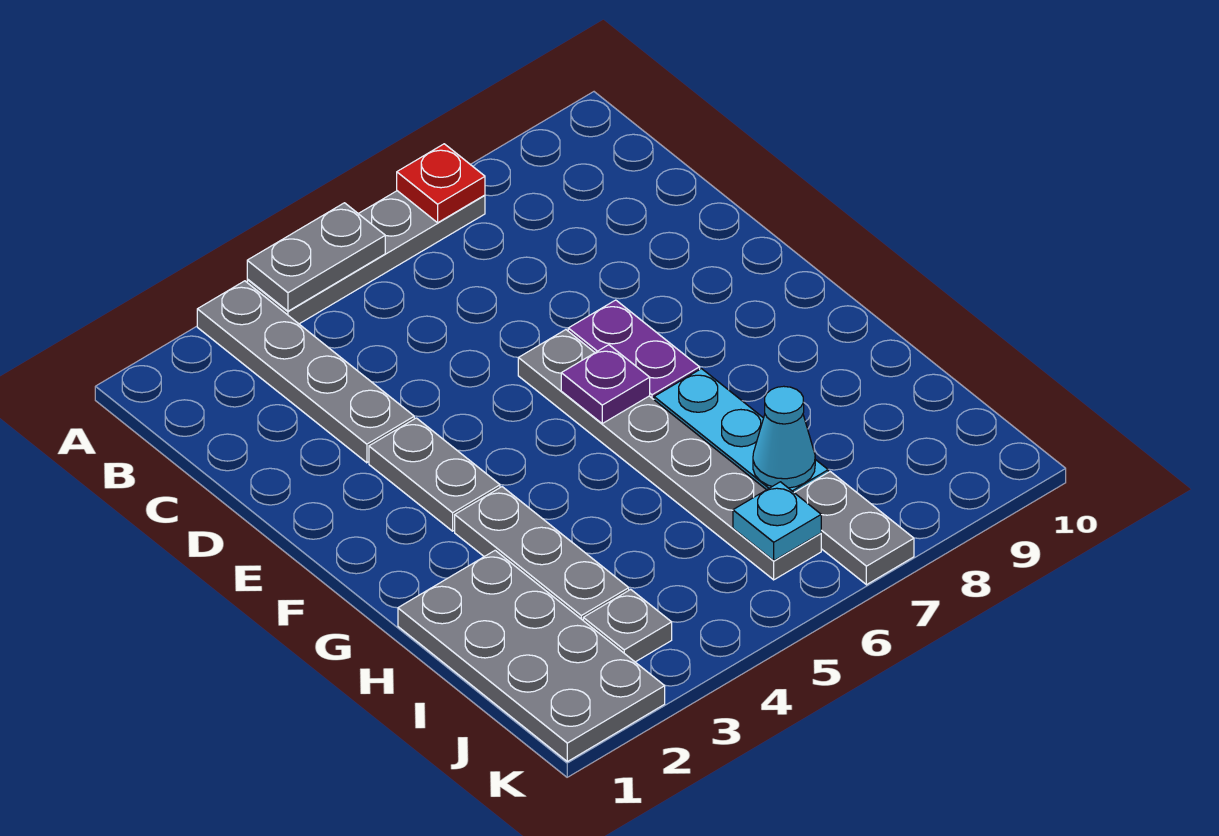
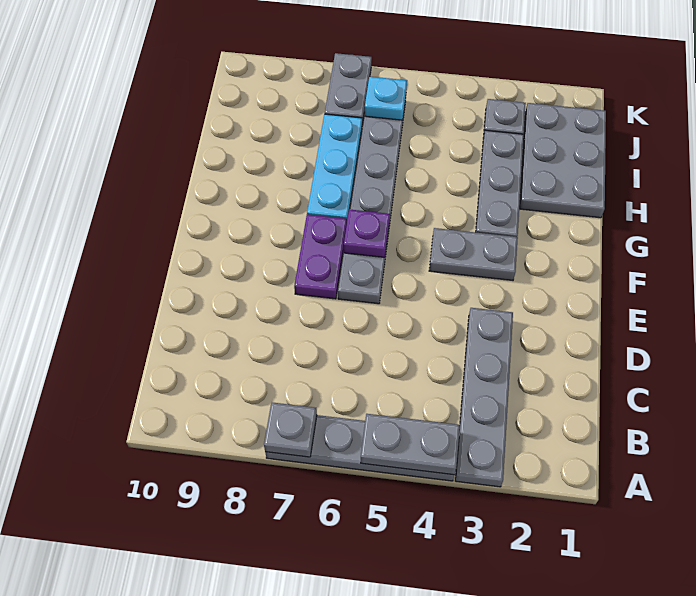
red plate A7 level 2 -> grey plate A7 level 2
grey plate E3:F3 level 1 -> grey plate F3:F4 level 1
grey plate H1:K2 level 1 -> grey plate H1:J2 level 1
cyan cone I7 level 2 -> none

